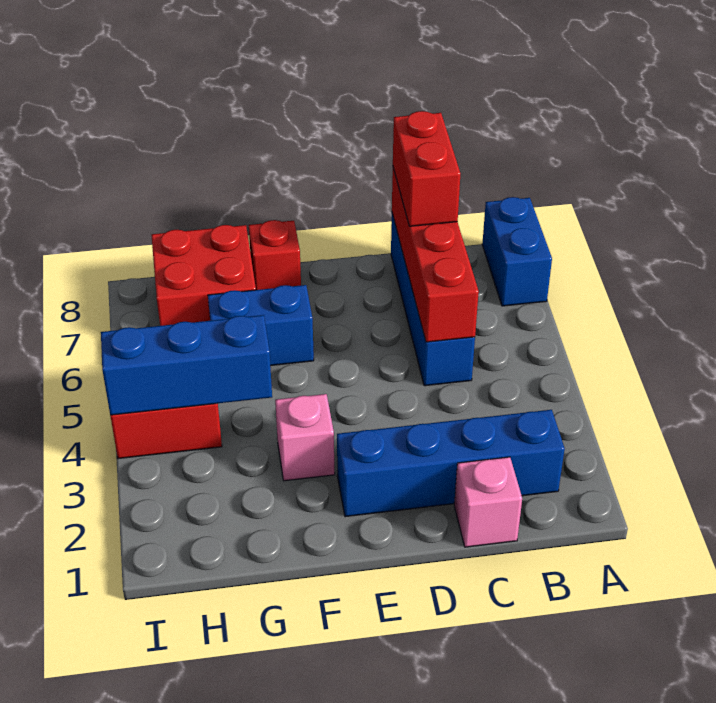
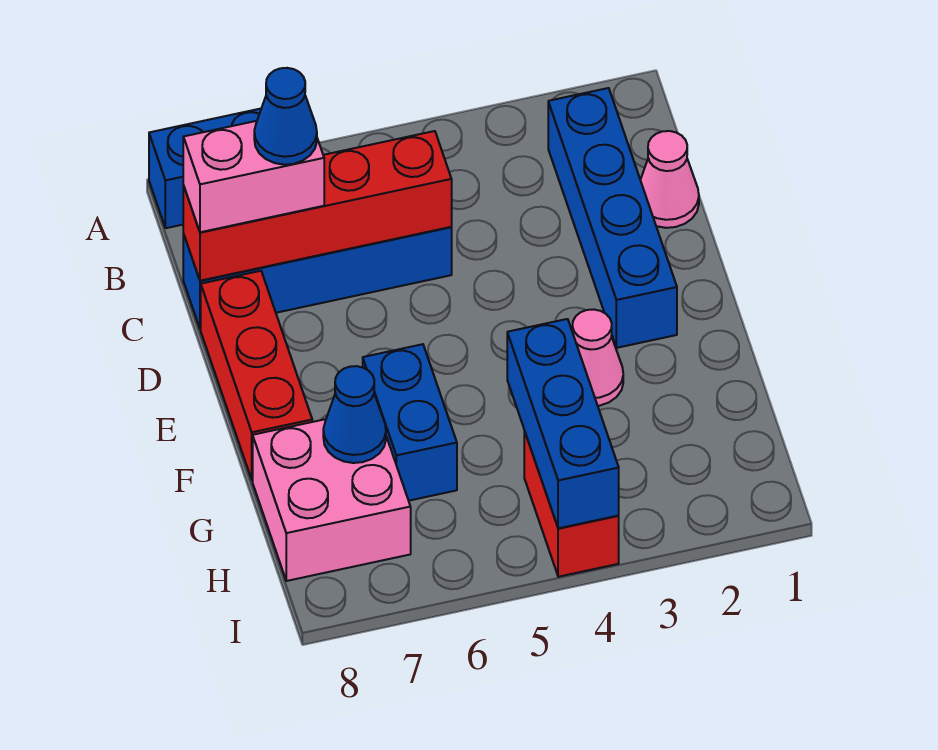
pink brick C1 level 1 -> pink cone C1 level 1
red brick C7:C8 level 3 -> pink brick C7:C8 level 3
none -> blue cone C7 level 4
pink brick F3 level 1 -> pink cone F3 level 1
red brick F8 level 1 -> red brick D8:F8 level 1
red brick G7:H8 level 1 -> pink brick G7:H8 level 1
none -> blue cone G7 level 2

